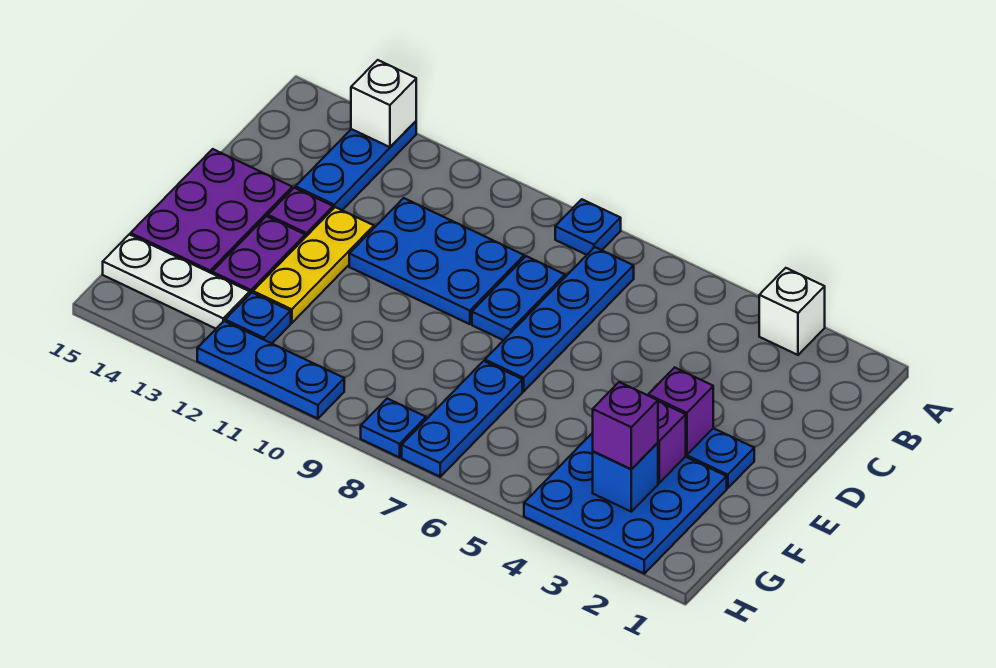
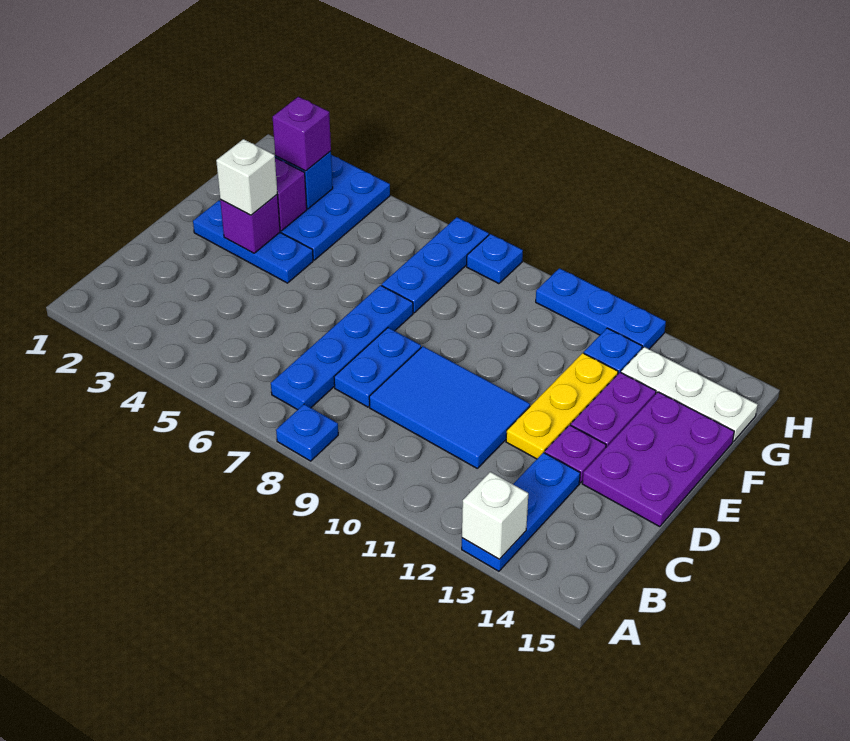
white brick A3 level 1 -> white brick E3 level 3
blue plate C9:D11 level 1 -> blue tile C9:D11 level 1

